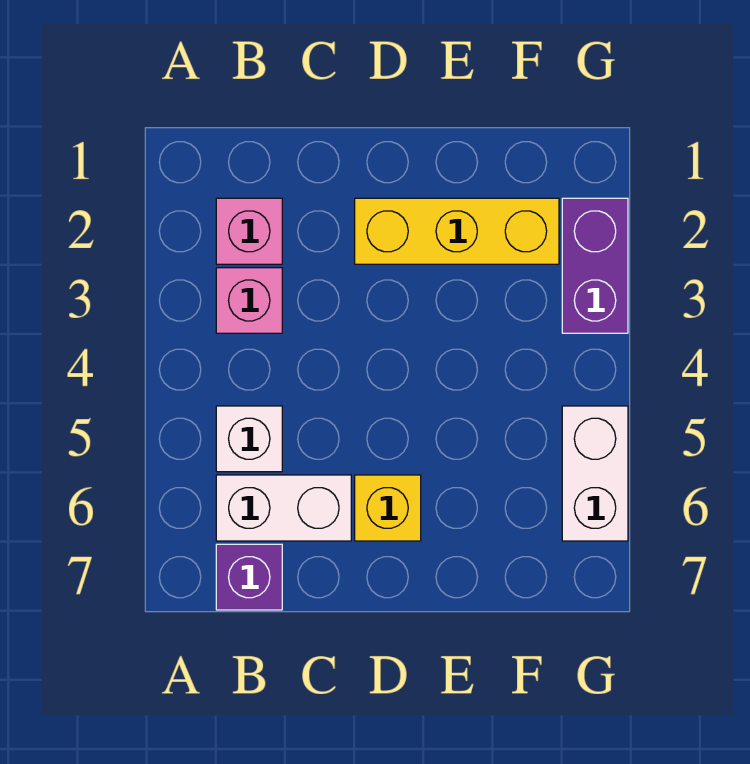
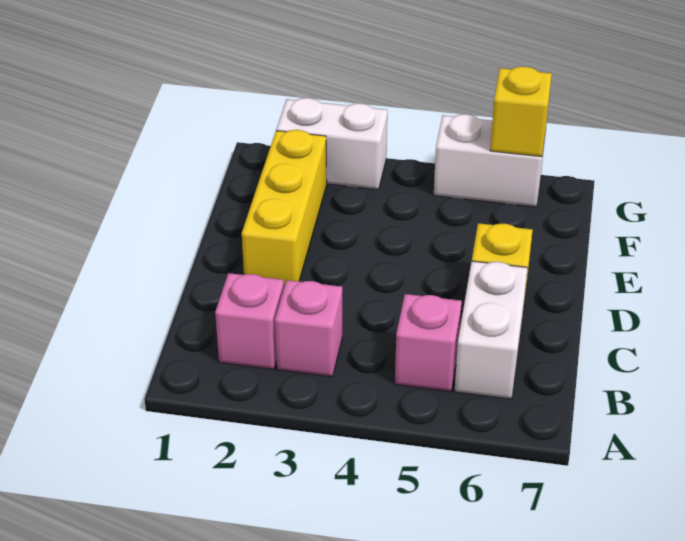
white brick B5 level 1 -> pink brick B5 level 1
purple brick B7 level 1 -> none
purple brick G2:G3 level 1 -> white brick G2:G3 level 1
none -> yellow brick G6 level 2

